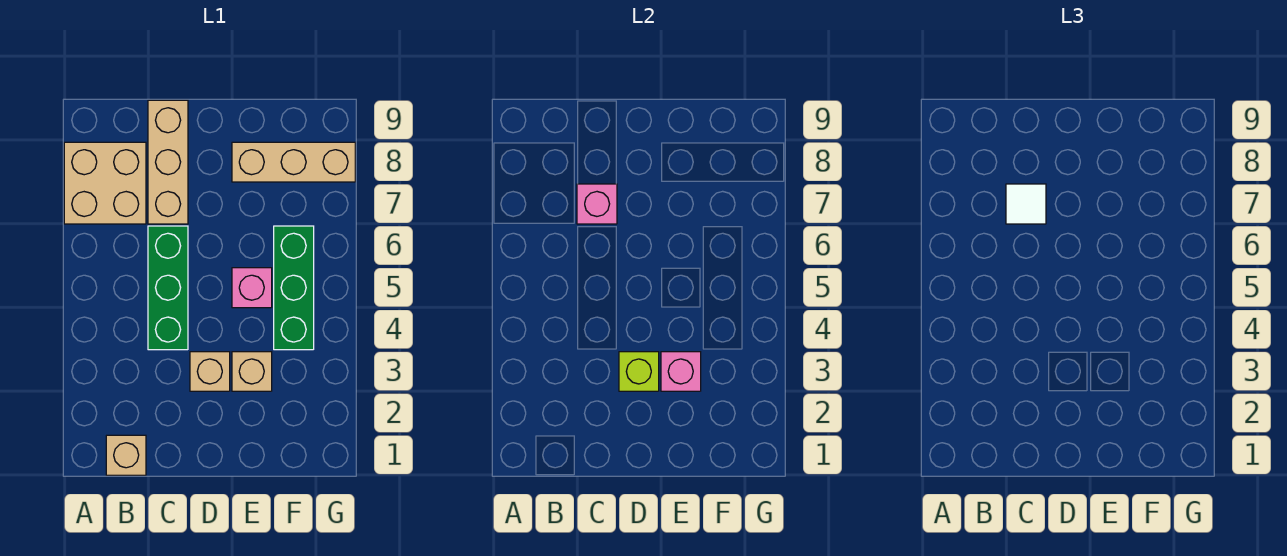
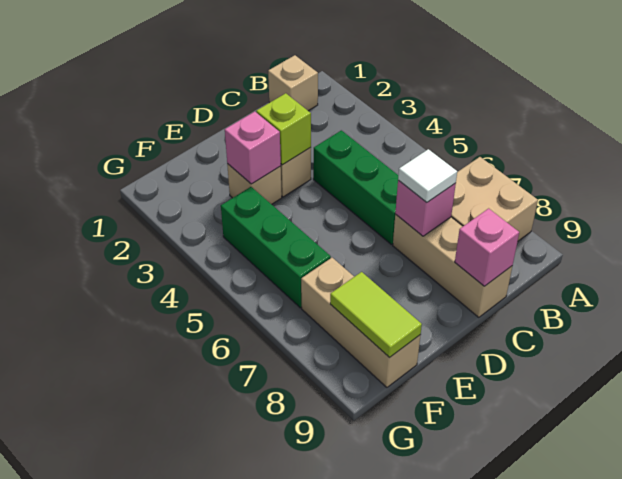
pink brick E5 level 1 -> pink brick C9 level 2
tan brick E8:G8 level 1 -> tan brick F7:F9 level 1
none -> lime tile F8:F9 level 2

